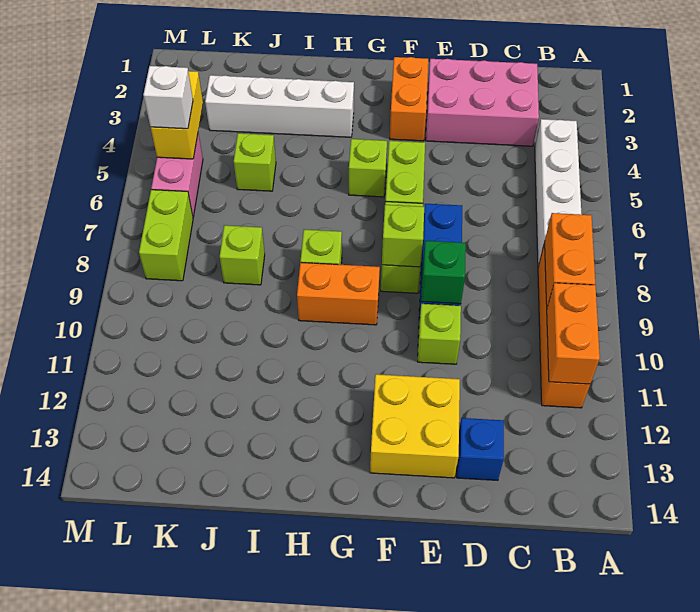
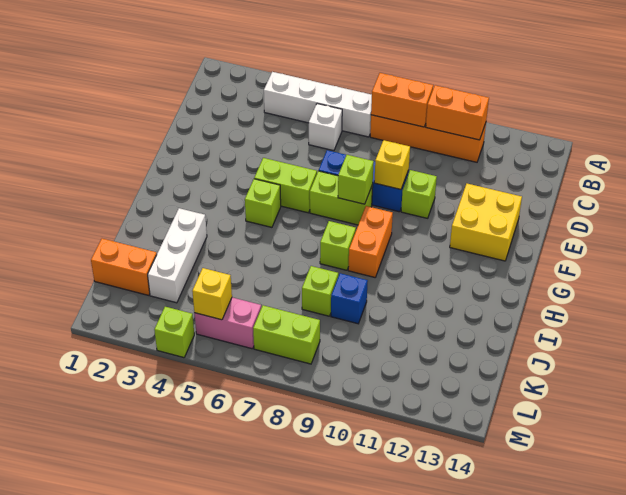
pink brick C2:E3 level 1 -> none
blue brick D13 level 1 -> blue brick J9 level 1
green brick E9 level 2 -> yellow brick E9 level 2
orange brick F2:F3 level 1 -> orange brick K1:K2 level 1
white brick H3:K3 level 1 -> white brick I3:K3 level 1
lime brick J5 level 1 -> lime brick M4 level 1
yellow brick L4:L5 level 2 -> yellow brick L5 level 2
white brick L5 level 3 -> white brick C6 level 1

